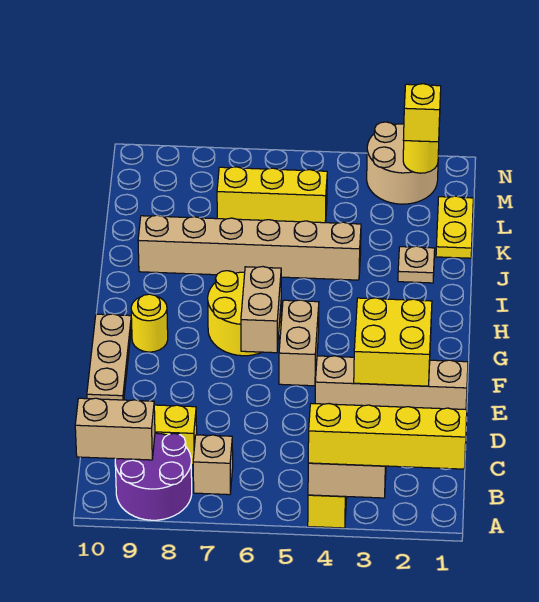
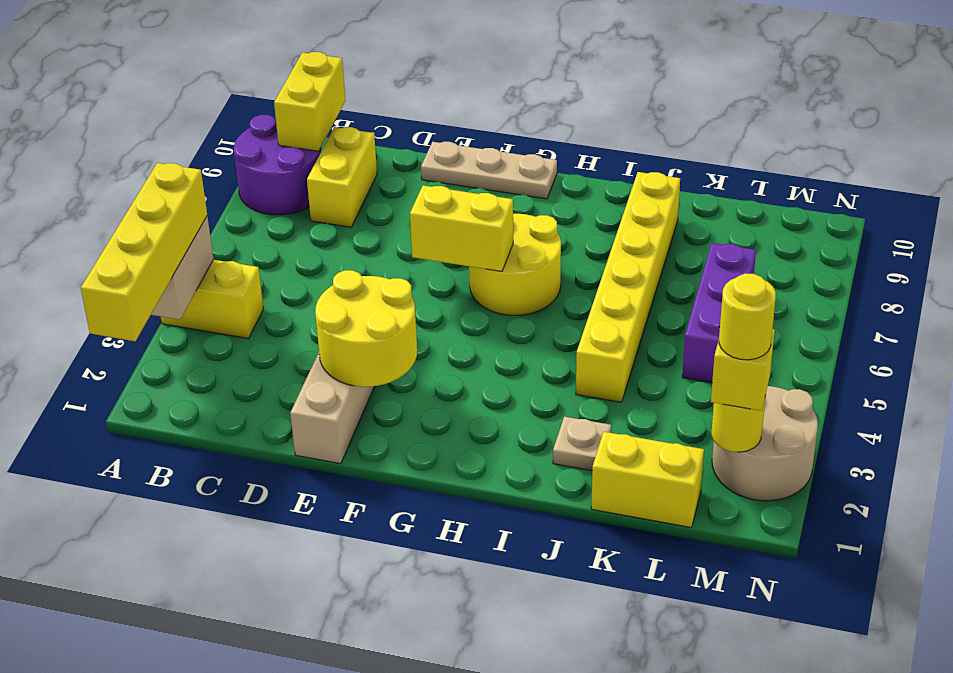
tan brick B7 level 1 -> none
tan brick B9:B10 level 2 -> yellow brick B9:B10 level 2
yellow brick E2:F3 level 2 -> yellow round brick E2:F3 level 2
tan brick F5:G5 level 1 -> none
tan brick F6:G6 level 2 -> yellow brick F6:G6 level 2
yellow round brick G9 level 1 -> yellow round brick M2 level 4
tan brick J4:J9 level 1 -> yellow brick J4:J9 level 1
yellow plate K1:L1 level 1 -> yellow brick K1:L1 level 1
yellow brick L5:L7 level 1 -> purple brick L5:L7 level 1

